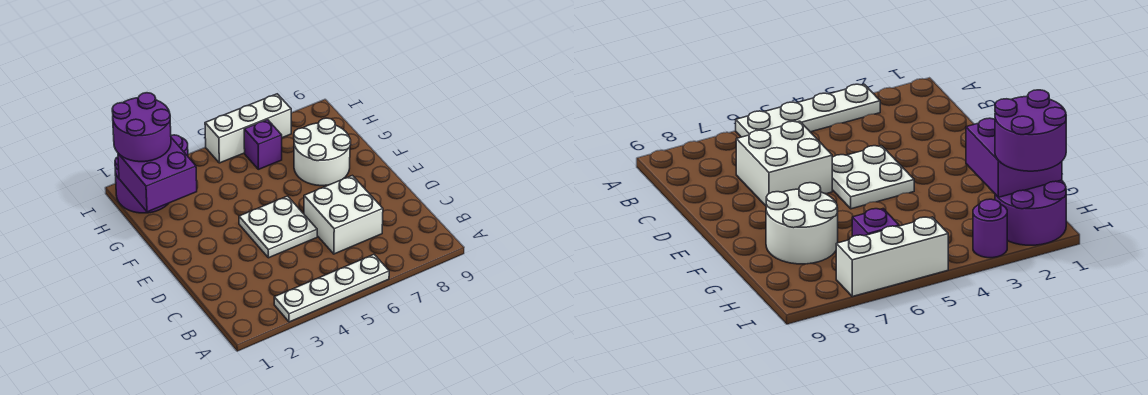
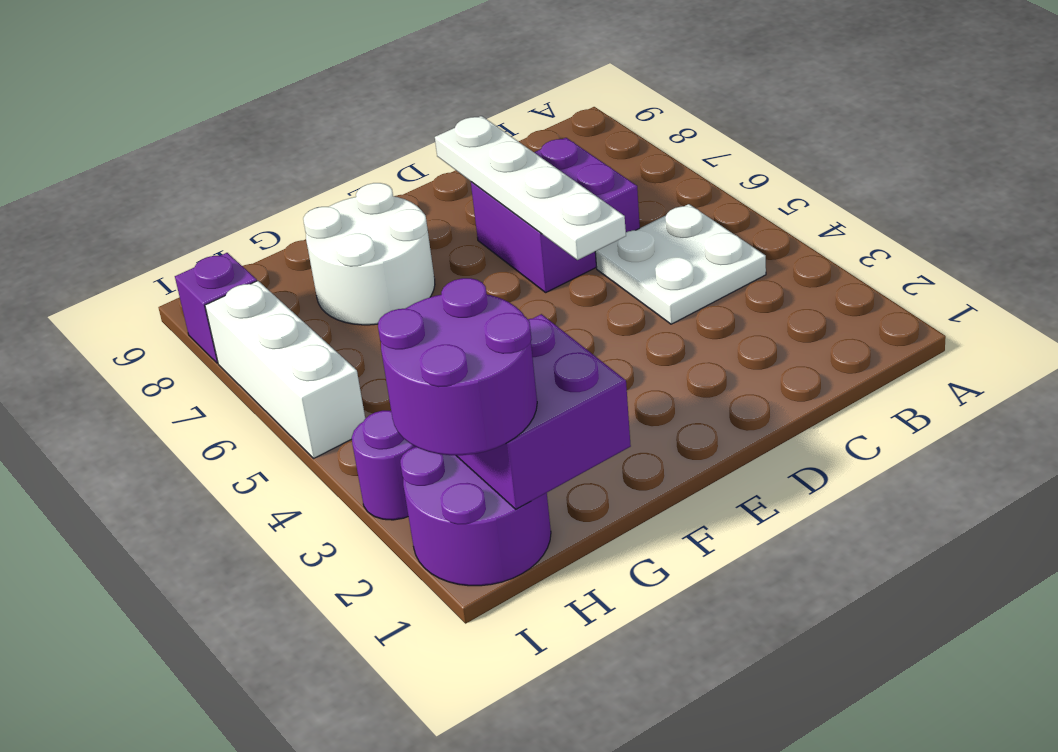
white plate A3:A6 level 1 -> white plate D5:D8 level 2
white brick C6:D7 level 1 -> purple brick C6:D7 level 1
white plate D4:E5 level 1 -> white plate B4:C5 level 1
purple brick H6 level 1 -> purple brick I8 level 1

